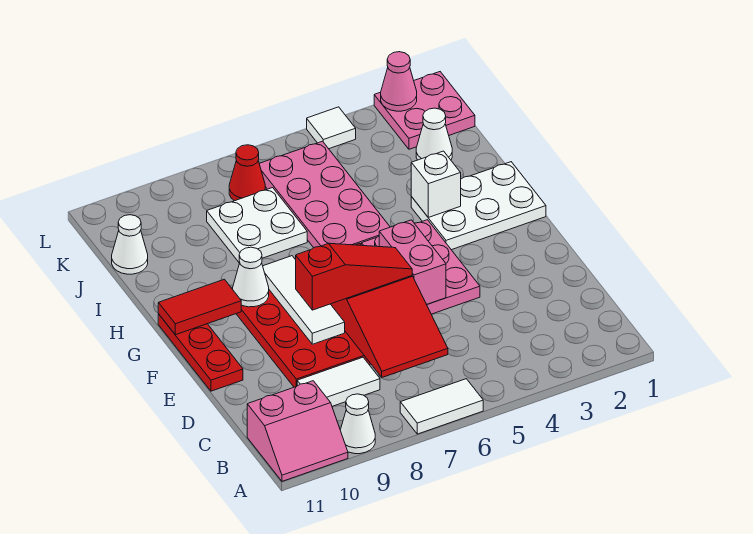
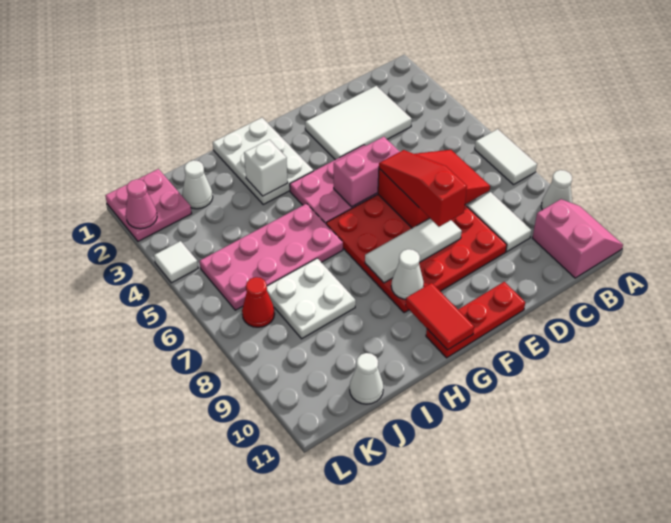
none -> white tile C2:E3 level 1

